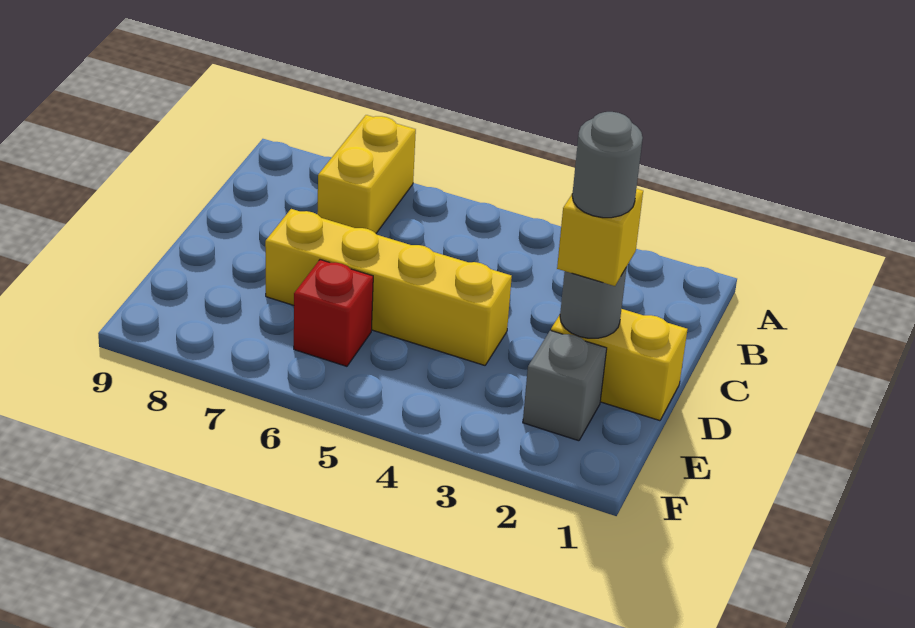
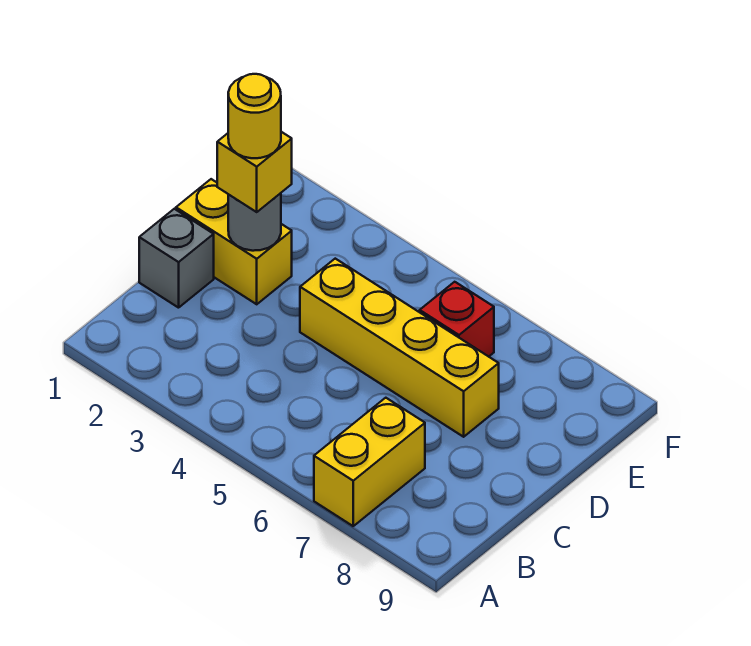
grey round brick D2 level 4 -> yellow round brick D2 level 4
grey brick E2 level 1 -> grey brick C1 level 1

